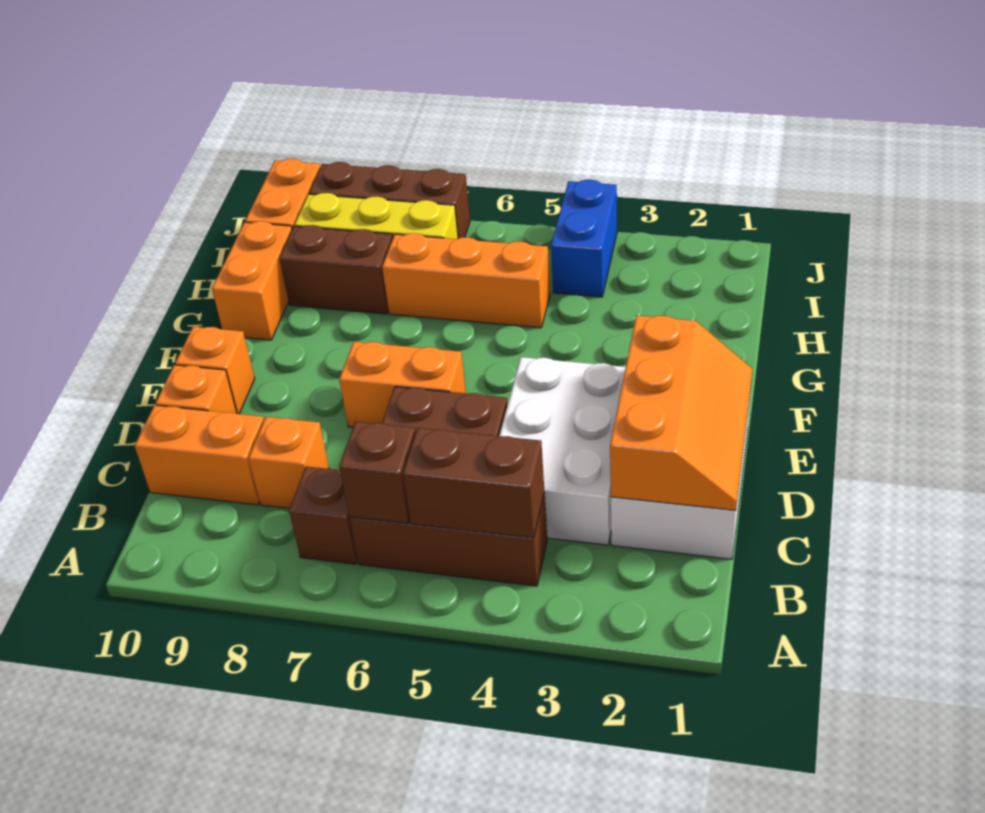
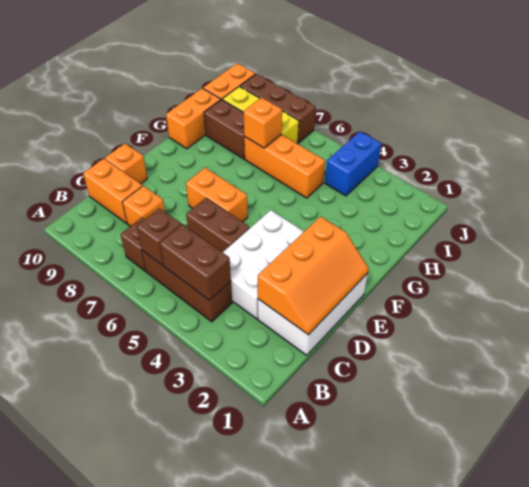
orange brick E10 level 1 -> orange brick H7 level 2

